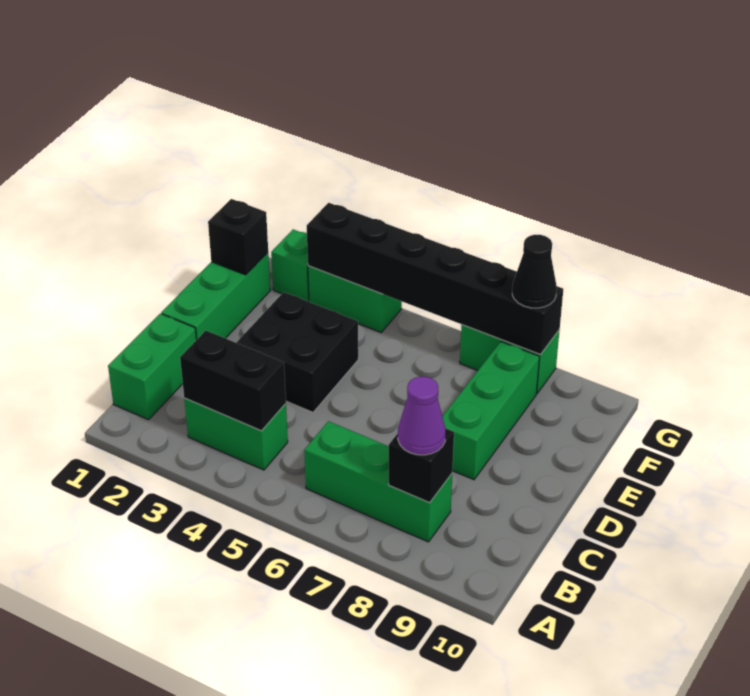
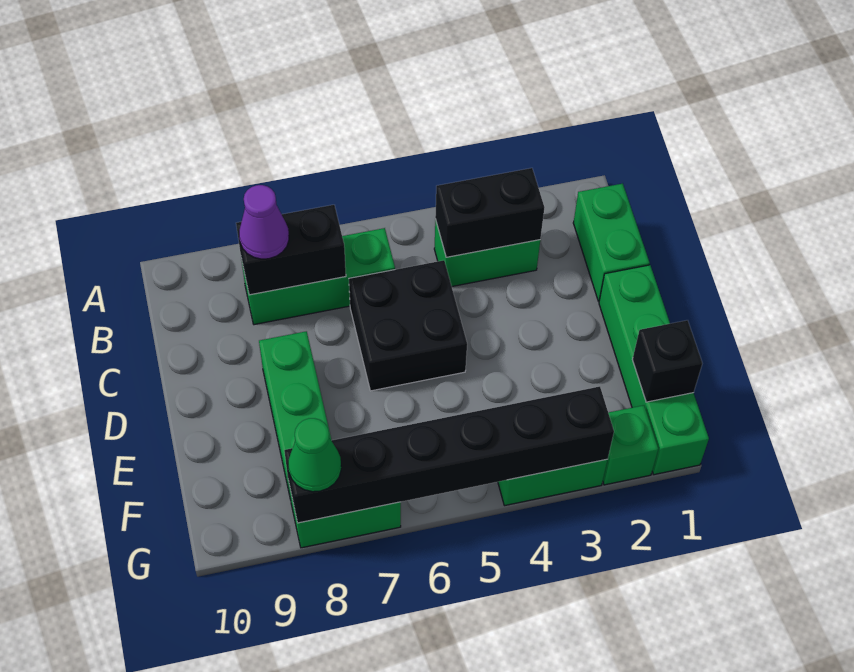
black brick B8 level 2 -> black brick B7:B8 level 2
green brick D1:F1 level 1 -> green brick D1:G1 level 1
black brick D3:E4 level 1 -> black brick C5:D6 level 1
black cone G8 level 3 -> green cone G8 level 3

